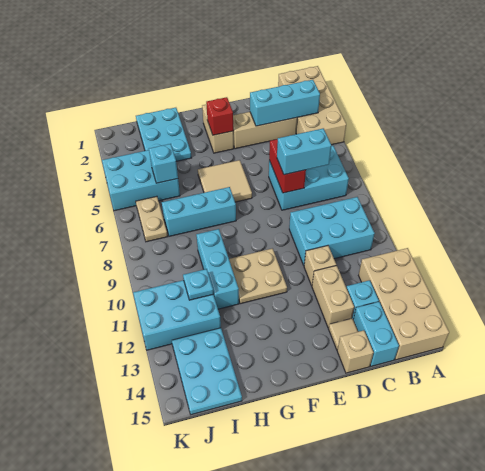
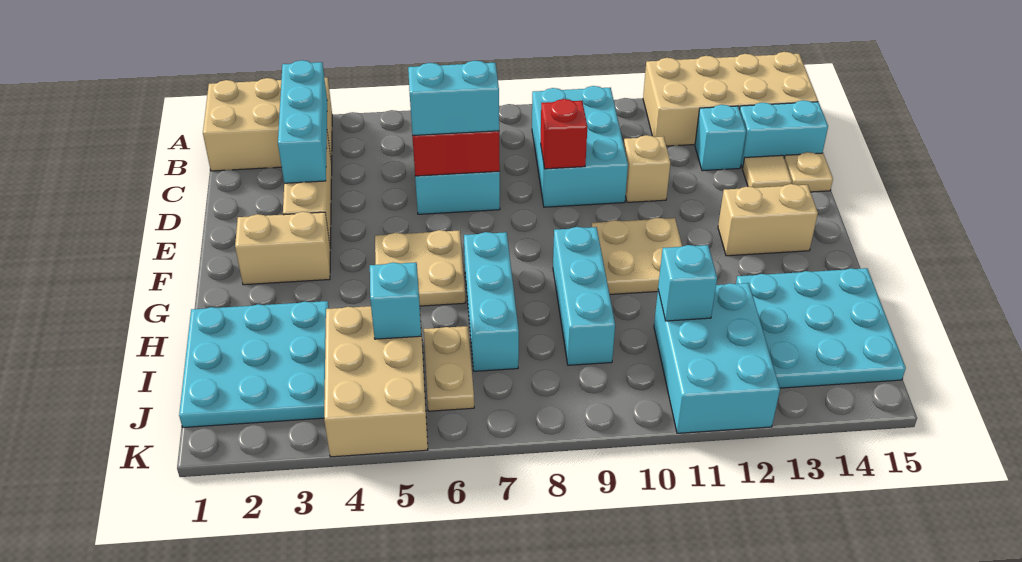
tan brick A1:B4 level 1 -> tan brick A1:B3 level 1
cyan brick C7:D7 level 3 -> cyan brick D6:D7 level 3
tan brick D12:D13 level 1 -> tan brick F13:F14 level 1
tan brick D15 level 1 -> tan plate D15 level 1
red brick F3 level 2 -> red brick D9 level 2
tan tile F5:G6 level 1 -> tan plate F5:G6 level 1
cyan plate H1:I3 level 1 -> cyan plate H1:J3 level 1
cyan brick H9:H11 level 1 -> cyan brick G9:I9 level 1
cyan brick I4:K5 level 1 -> tan brick I4:K5 level 1
cyan plate I11 level 2 -> cyan brick I11 level 2
cyan plate I13:J15 level 1 -> cyan plate H13:J15 level 1
tan plate J6:J7 level 1 -> tan plate I6:J6 level 1

